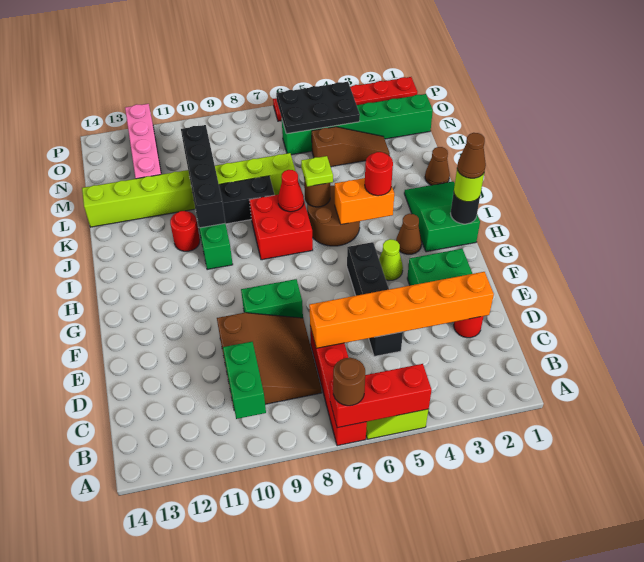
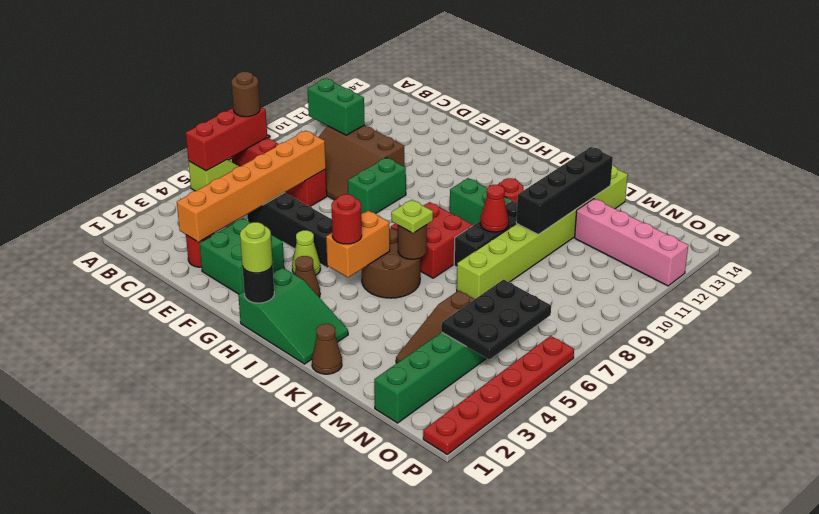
brown cone H1 level 4 -> none
red cone J7 level 2 -> red cone K9 level 2
black brick J10:M10 level 2 -> black brick L10:L13 level 2

